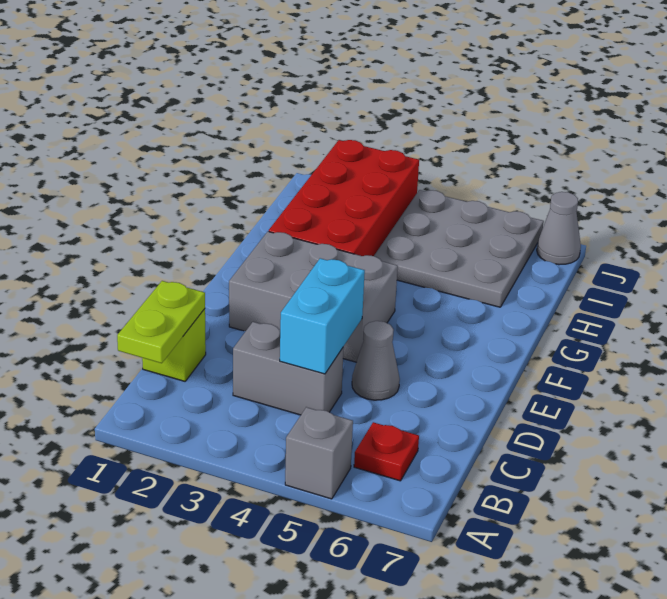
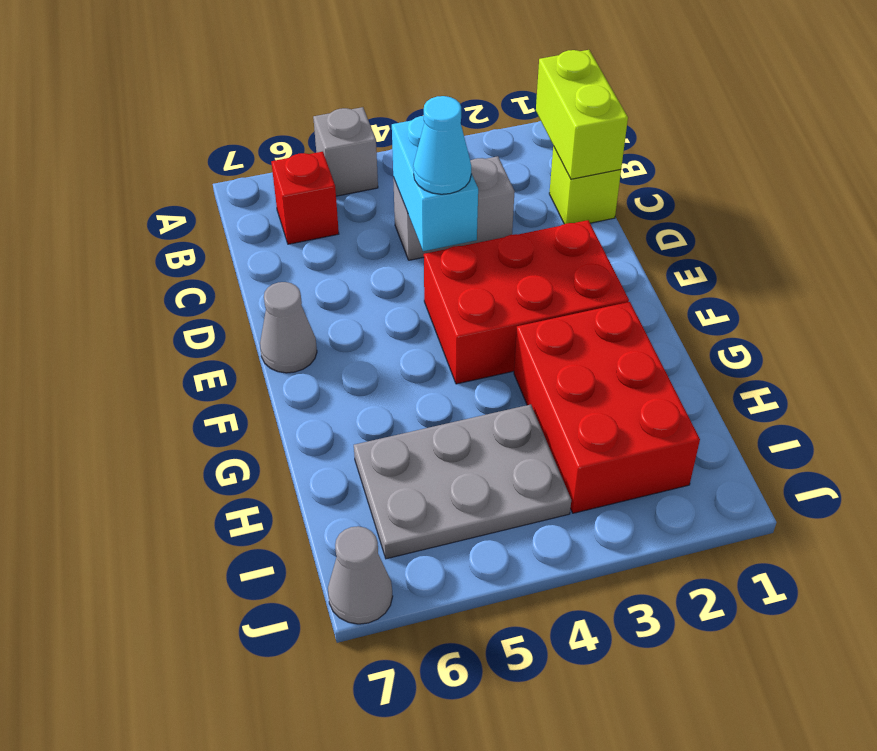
lime plate B1:C1 level 2 -> lime brick B1:C1 level 2
red plate B6 level 1 -> red brick B6 level 1
none -> cyan cone D4 level 3
grey cone D5 level 1 -> grey cone E7 level 1
grey brick E2:F4 level 1 -> red brick E2:F4 level 1
red brick G2:J3 level 1 -> red brick G2:I3 level 1
grey plate H4:J6 level 1 -> grey plate H4:I6 level 1

